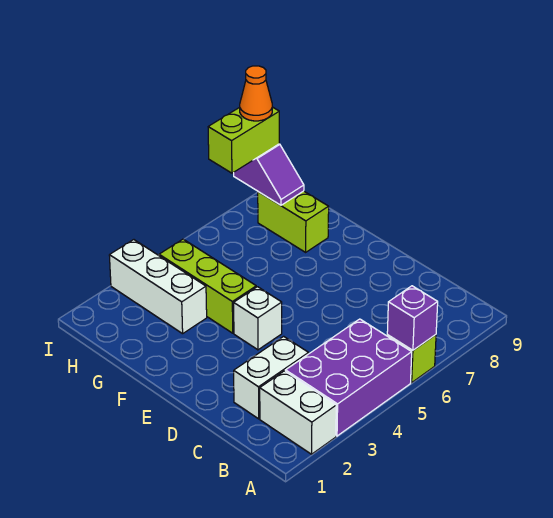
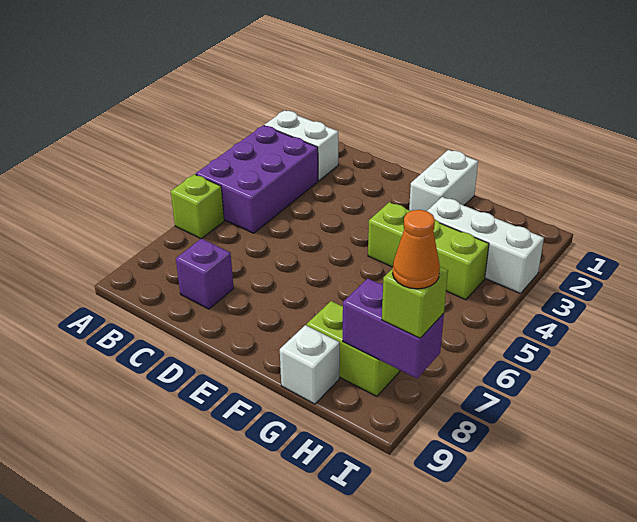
purple brick A6 level 2 -> purple brick C8 level 1
white brick C2:C3 level 1 -> white brick F1:F2 level 1
white brick E4 level 1 -> white brick G9 level 1
purple slope H8:I8 level 2 top I -> purple brick H8:I8 level 2
lime brick I7:I8 level 3 -> lime brick I8 level 3

